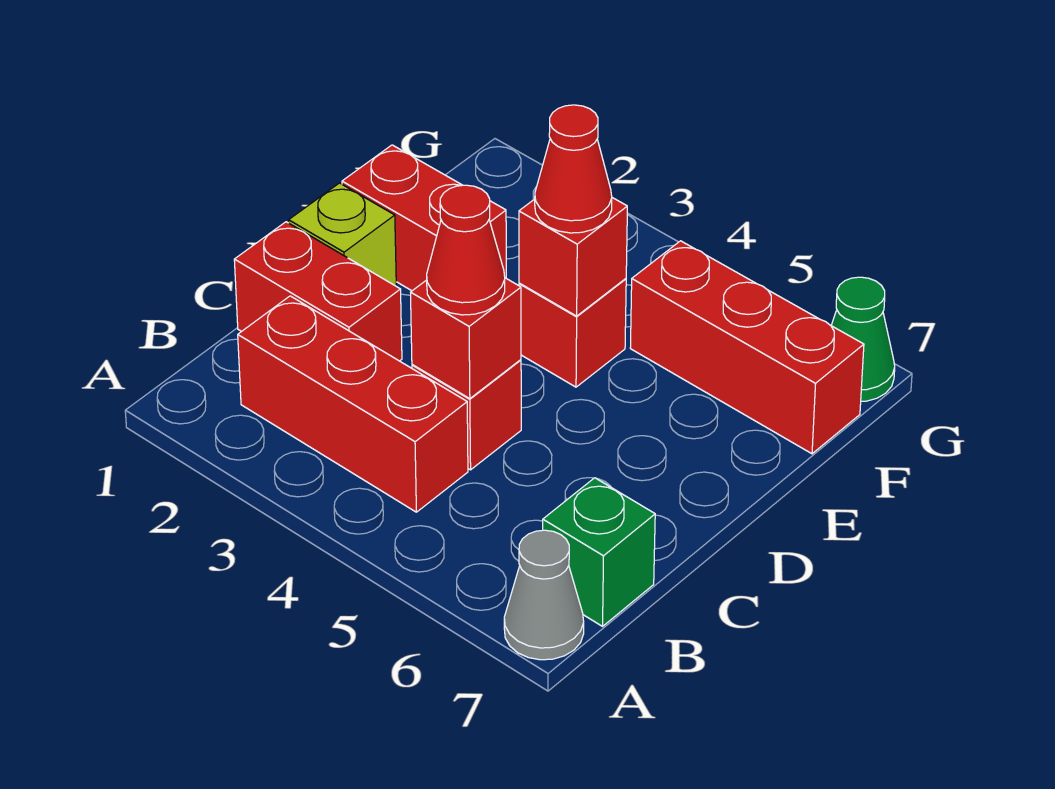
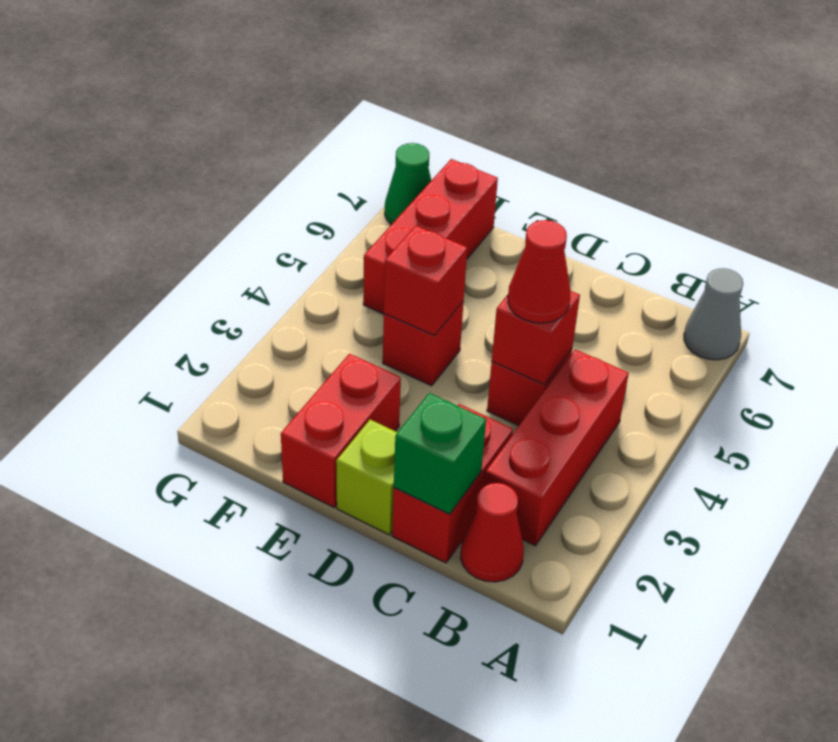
green brick B7 level 1 -> green brick C1 level 2
red cone E4 level 3 -> red cone B1 level 1

